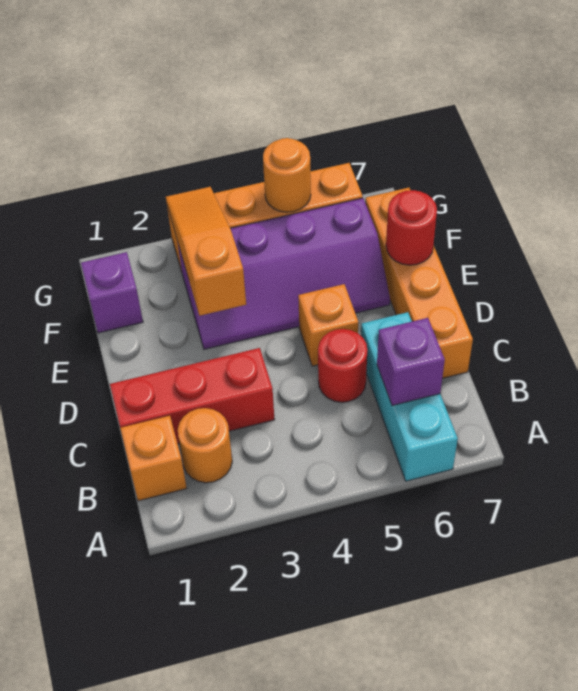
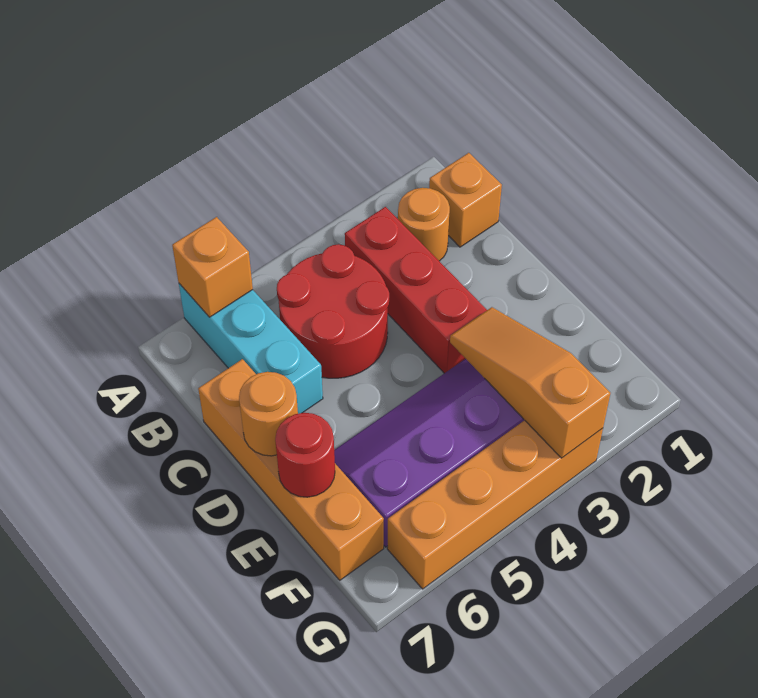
purple brick B6 level 2 -> none
red brick C1:C3 level 1 -> red brick B3:D3 level 1
red round brick C5 level 1 -> red round brick B4:C5 level 1
orange brick D5 level 1 -> orange brick A6 level 2
orange slope E3:G3 level 2 top E -> orange slope E3:G3 level 2 top G
purple brick F1 level 1 -> none
orange round brick G5 level 2 -> orange round brick D7 level 2

